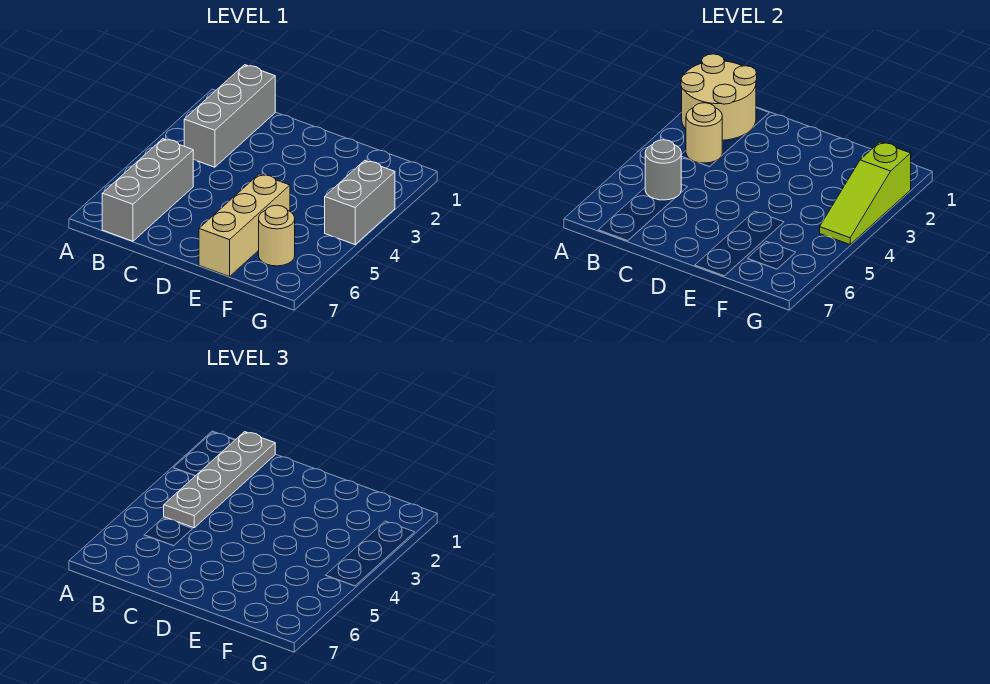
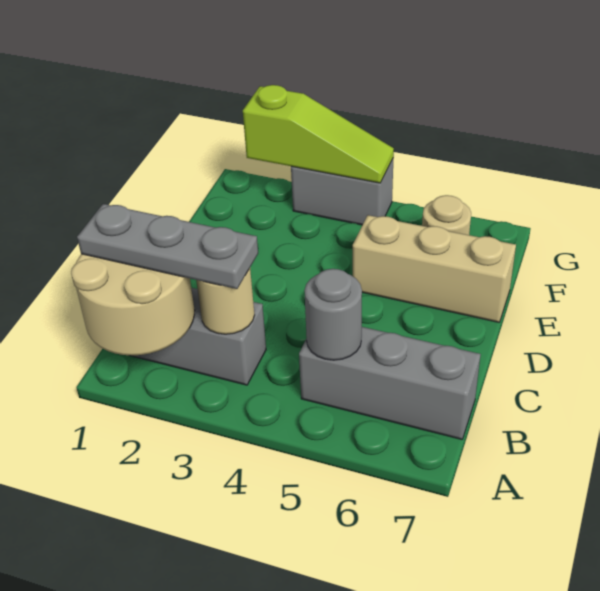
grey plate B1:B4 level 3 -> grey plate B1:B3 level 3

